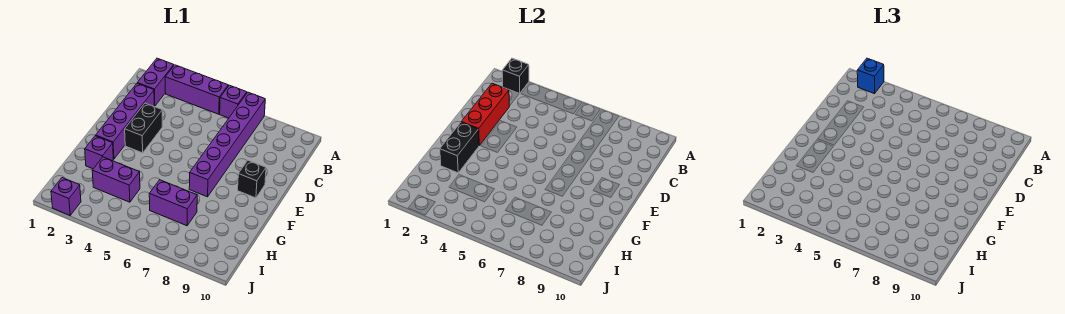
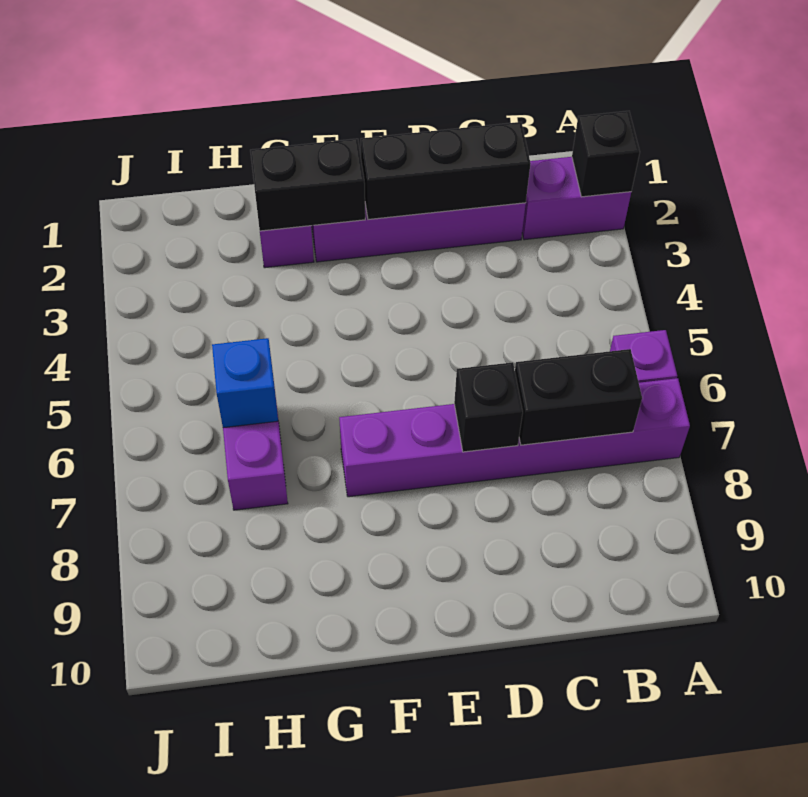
blue brick A2 level 3 -> blue brick H6 level 2
purple brick A3:A5 level 1 -> none
red brick C2:E2 level 2 -> black brick C2:E2 level 2
black brick D3:E3 level 1 -> black brick B7:C7 level 2
black brick E9 level 1 -> black brick D7 level 2
purple brick H3:H4 level 1 -> none
purple brick J2 level 1 -> none

